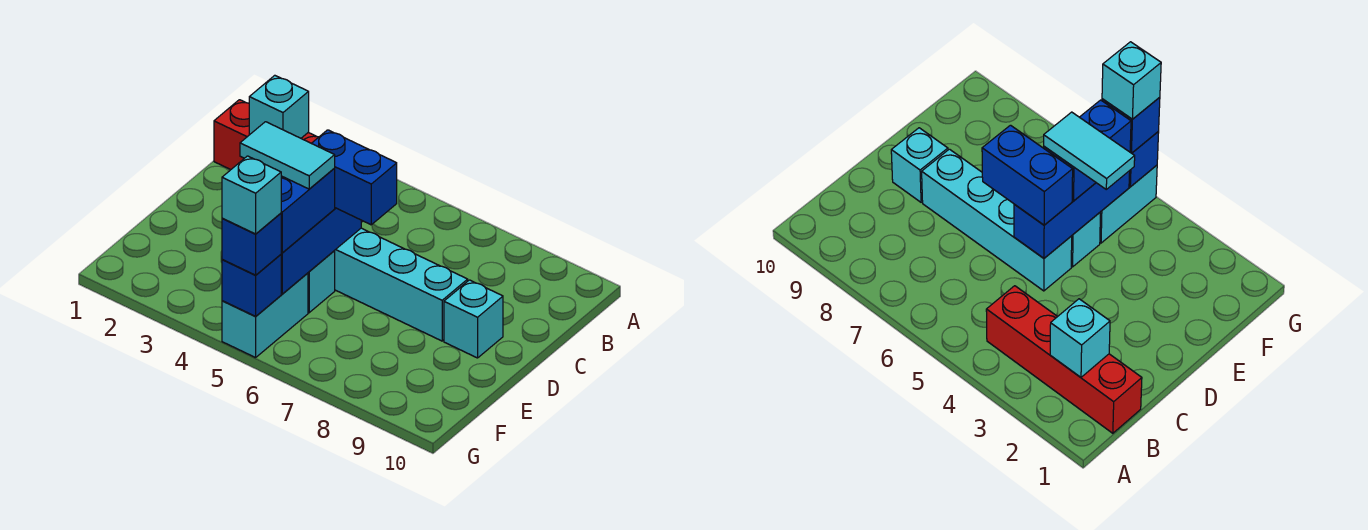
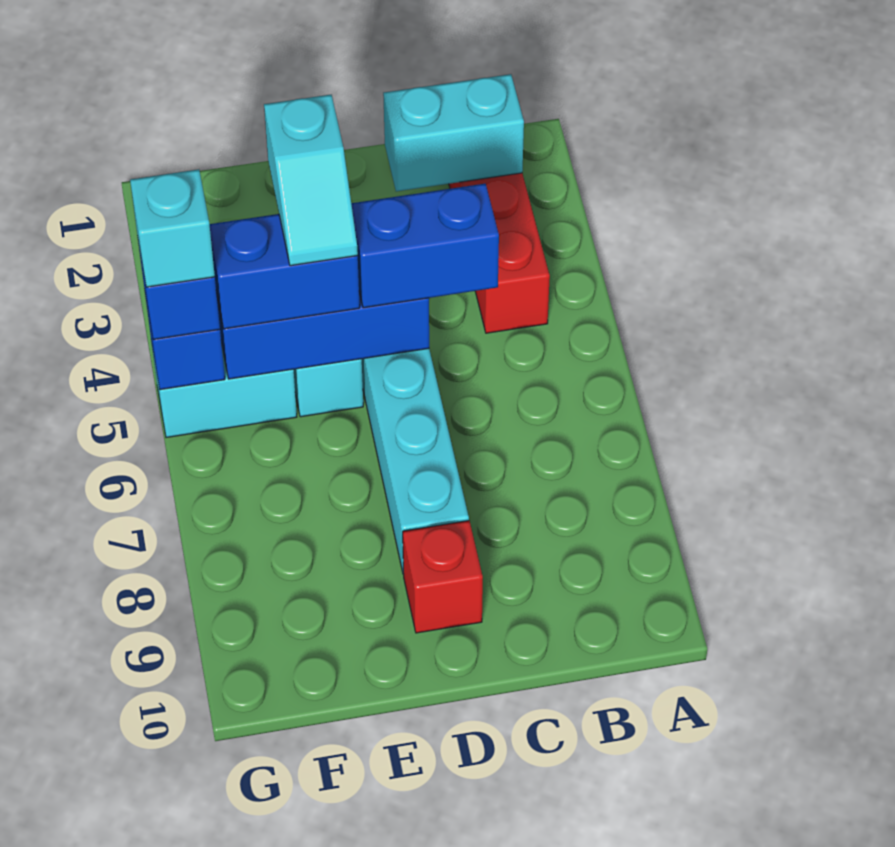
cyan brick B2 level 2 -> cyan brick B2:C2 level 2
blue brick D5:D6 level 3 -> blue brick C5:D5 level 3
cyan brick D9 level 1 -> red brick D9 level 1
cyan tile E4:E5 level 4 -> cyan slope E4:E5 level 4 top 4

